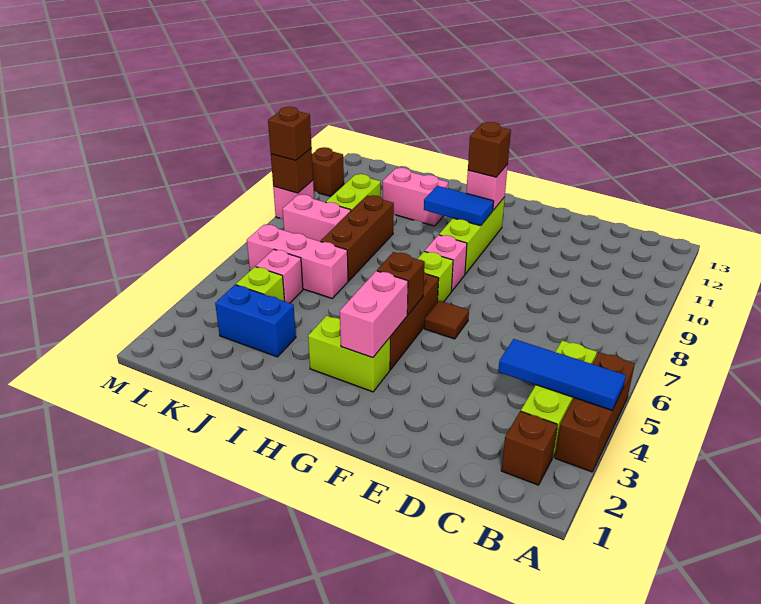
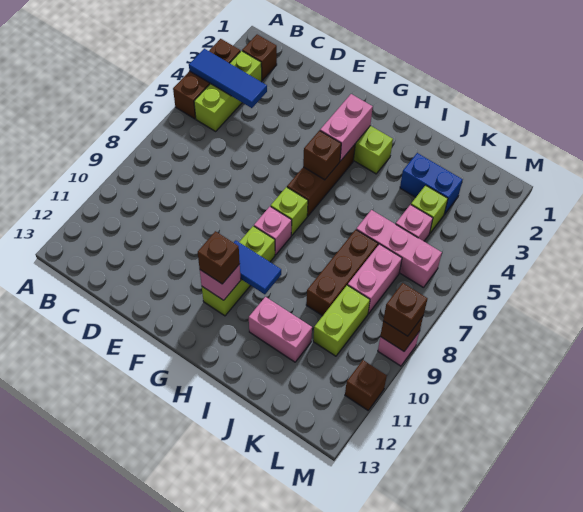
brown tile F6 level 1 -> none
pink brick K8:L8 level 1 -> pink brick K7:K8 level 1

